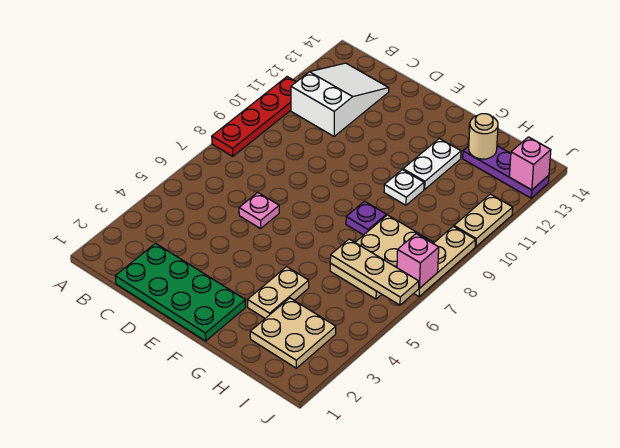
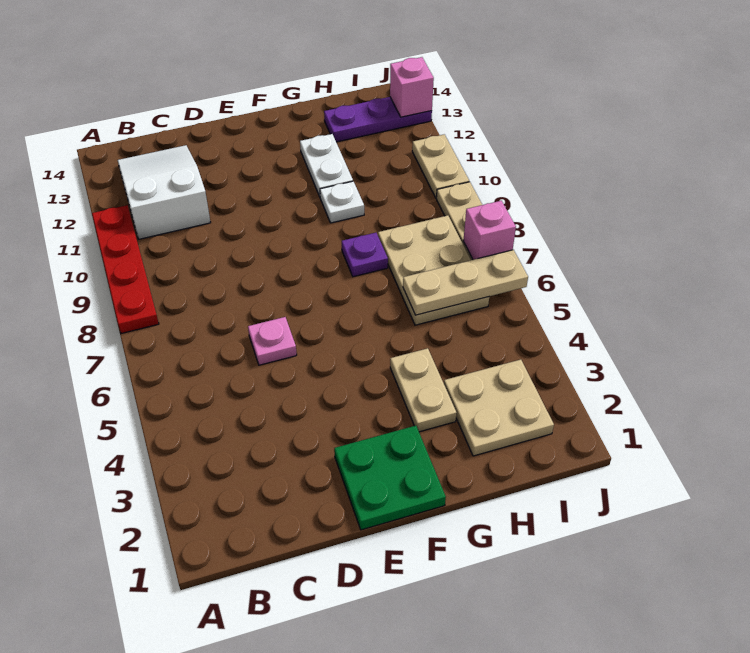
green plate C1:F2 level 1 -> green plate E1:F2 level 1
tan round brick H13 level 2 -> none

